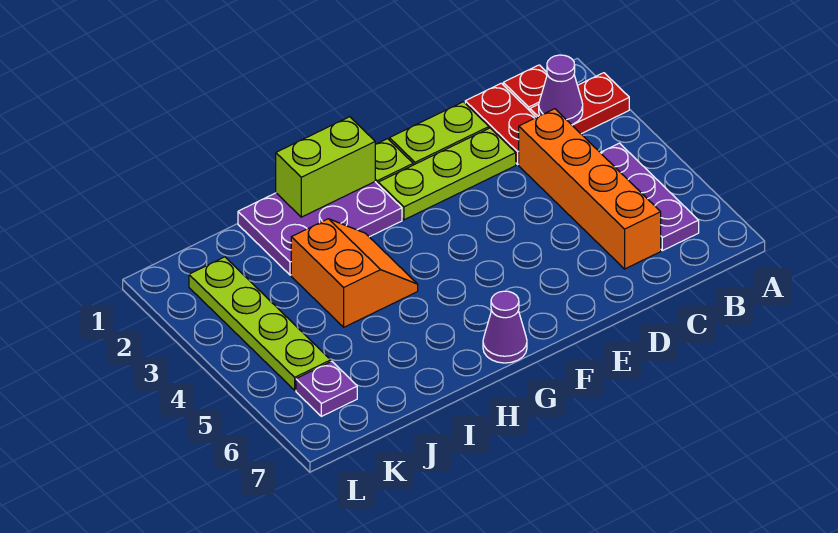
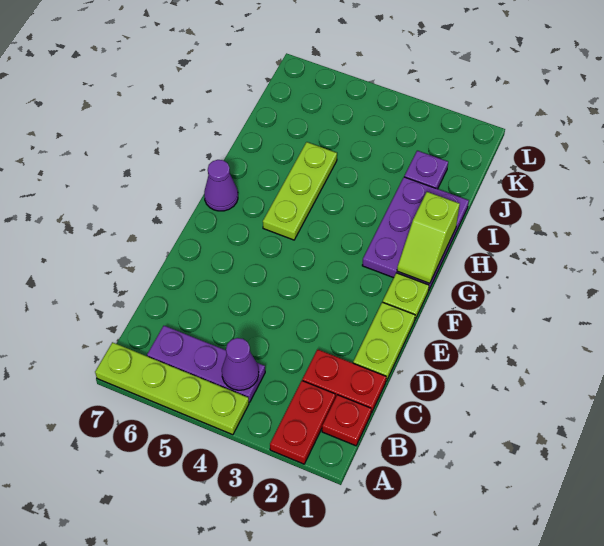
purple cone B2 level 2 -> purple cone B4 level 2
orange brick C3:C6 level 1 -> none
lime plate D2:F2 level 1 -> lime plate G5:I5 level 1
lime brick G1:H1 level 2 -> lime slope G1:H1 level 2 top H
orange slope H3:I4 level 1 top I -> none
lime plate K2:K5 level 1 -> lime plate A4:A7 level 1
purple plate K6 level 1 -> purple plate J2 level 1

